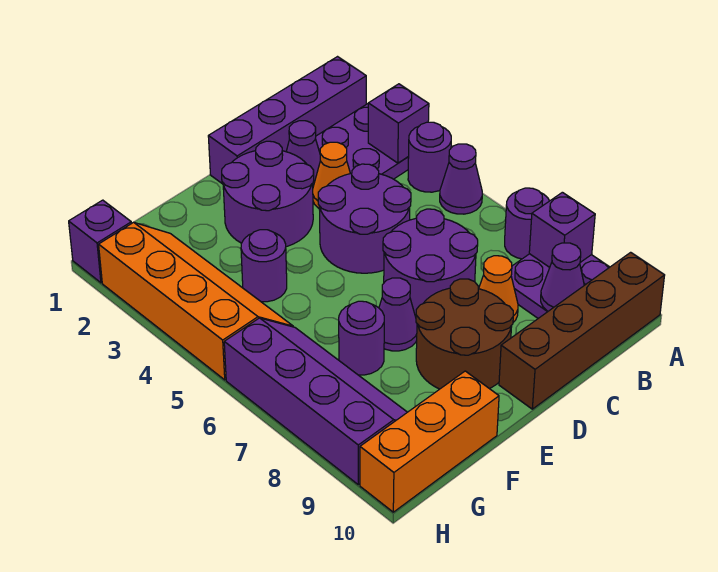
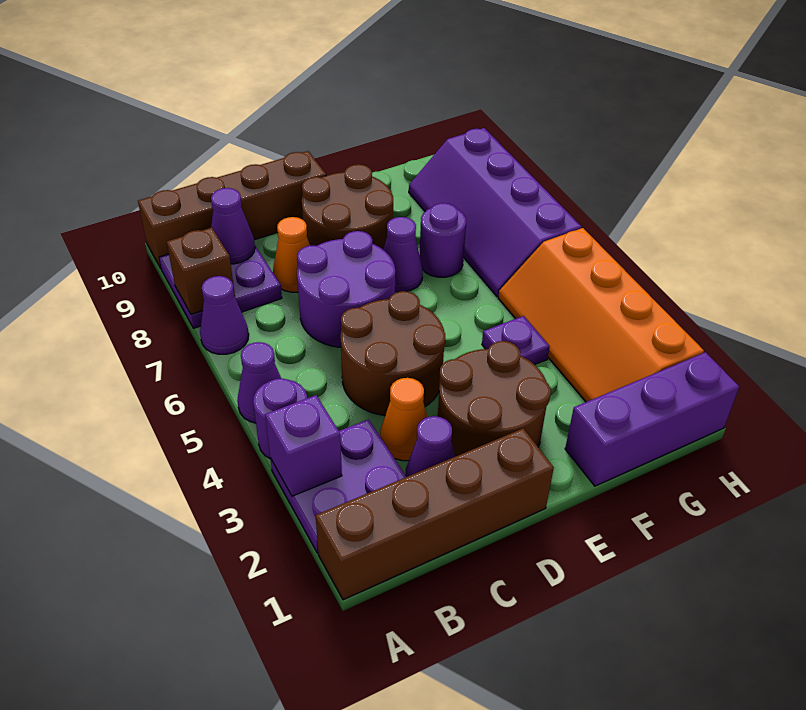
purple brick A1:D1 level 1 -> brown brick A1:D1 level 1
purple round brick A7 level 1 -> purple cone A7 level 1
purple brick A8 level 2 -> brown brick A8 level 2
purple round brick C4:D5 level 1 -> brown round brick C4:D5 level 1
purple round brick D2:E3 level 1 -> brown round brick D2:E3 level 1
purple round brick F4 level 1 -> purple plate F4 level 1
orange brick F10:H10 level 1 -> none
purple brick H1 level 1 -> purple brick F1:H1 level 1

